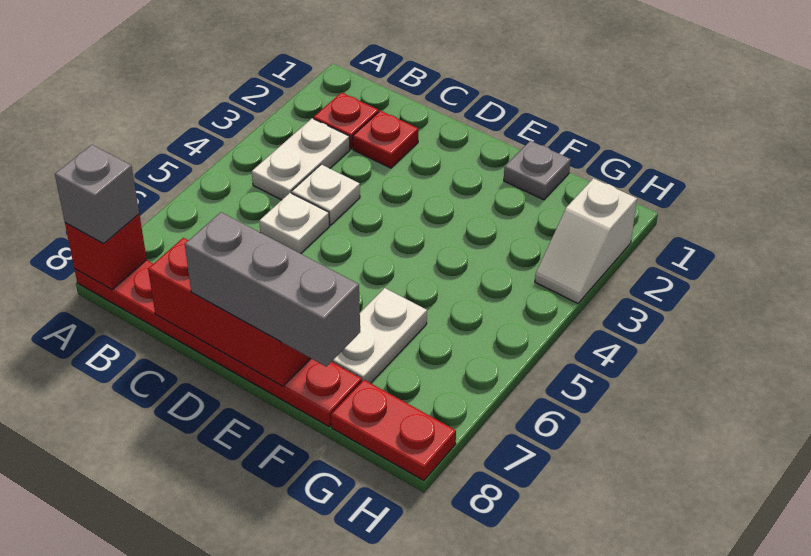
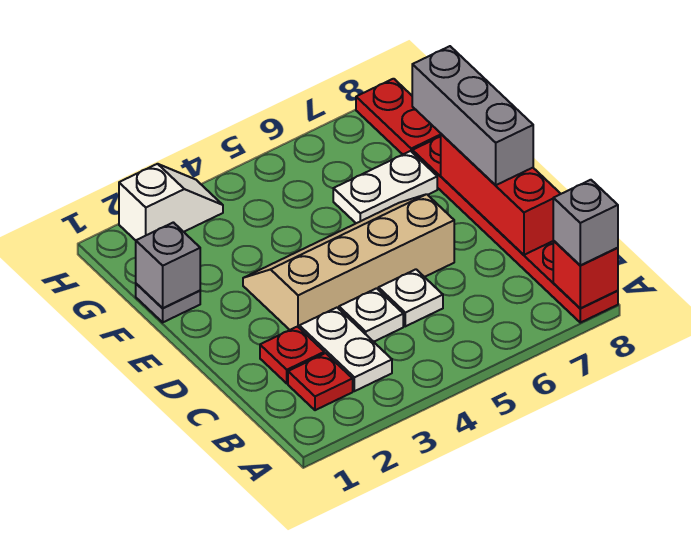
white plate B3:B4 level 1 -> white plate B3:C3 level 1
none -> tan slope D3:E6 level 1 top D
none -> grey brick F1 level 2

